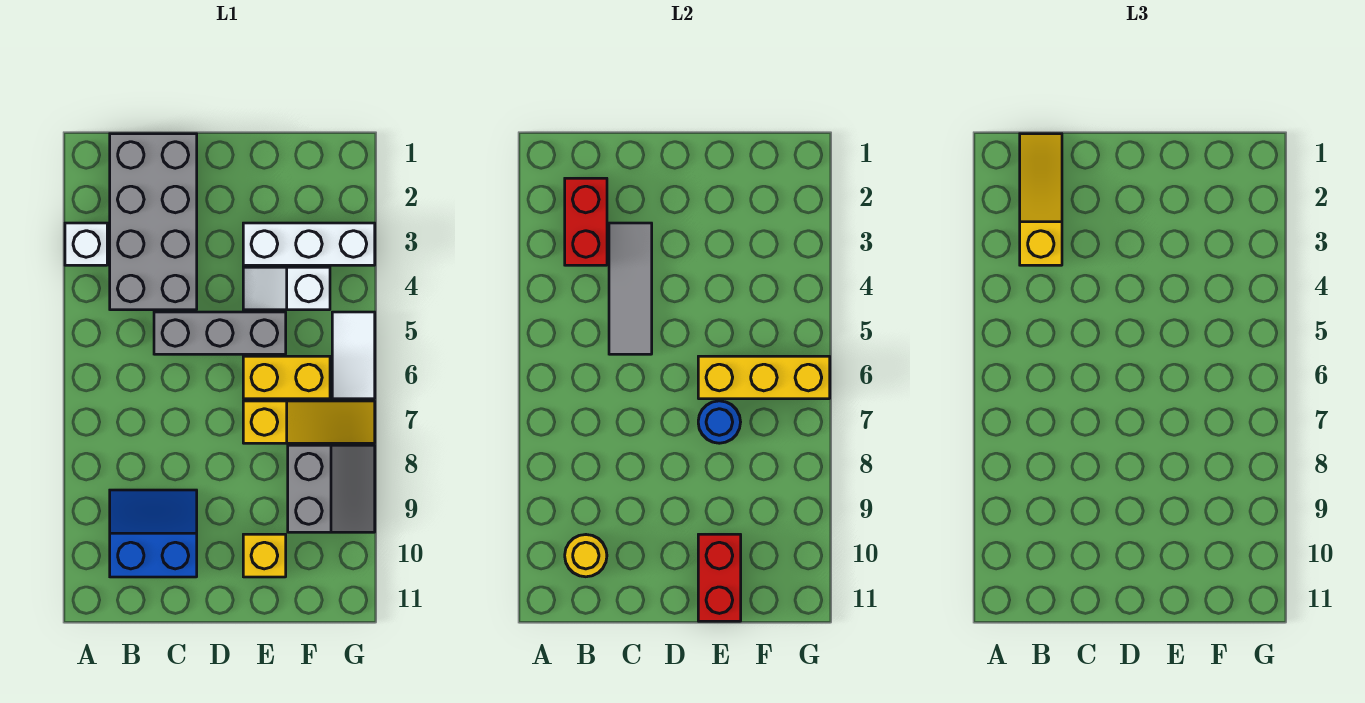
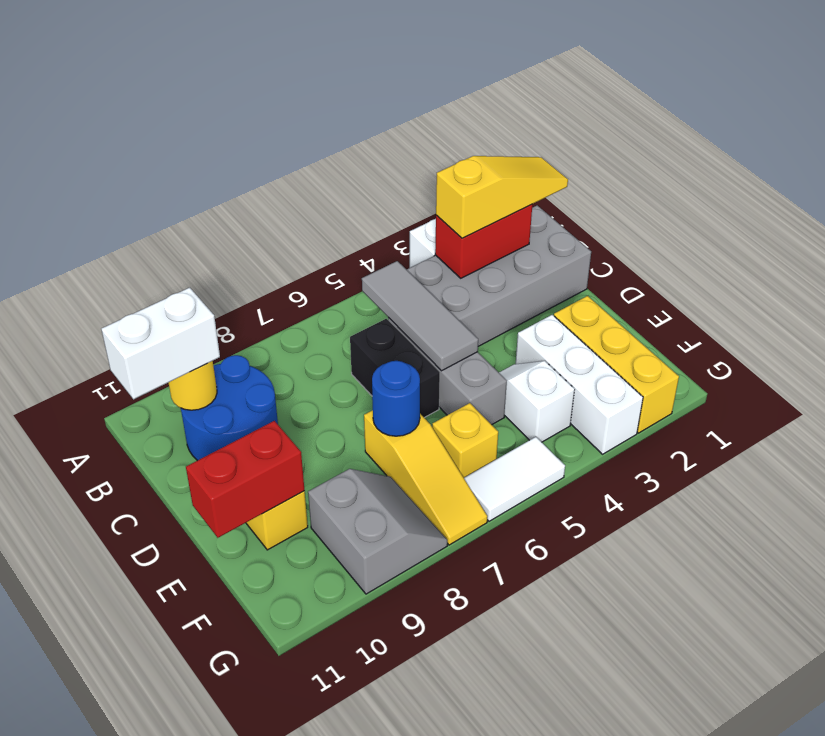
blue slope B9:C10 level 1 top 10 -> blue round brick B9:C10 level 1
none -> white brick B10:B11 level 3
grey tile C3:C5 level 2 -> grey tile B5:D5 level 2
none -> black brick C6:D6 level 1
yellow brick E6:F6 level 1 -> yellow brick F6 level 1
yellow brick E6:G6 level 2 -> yellow brick E2:G2 level 1
grey slope F8:G9 level 1 top F -> grey slope F8:G9 level 1 top 9

